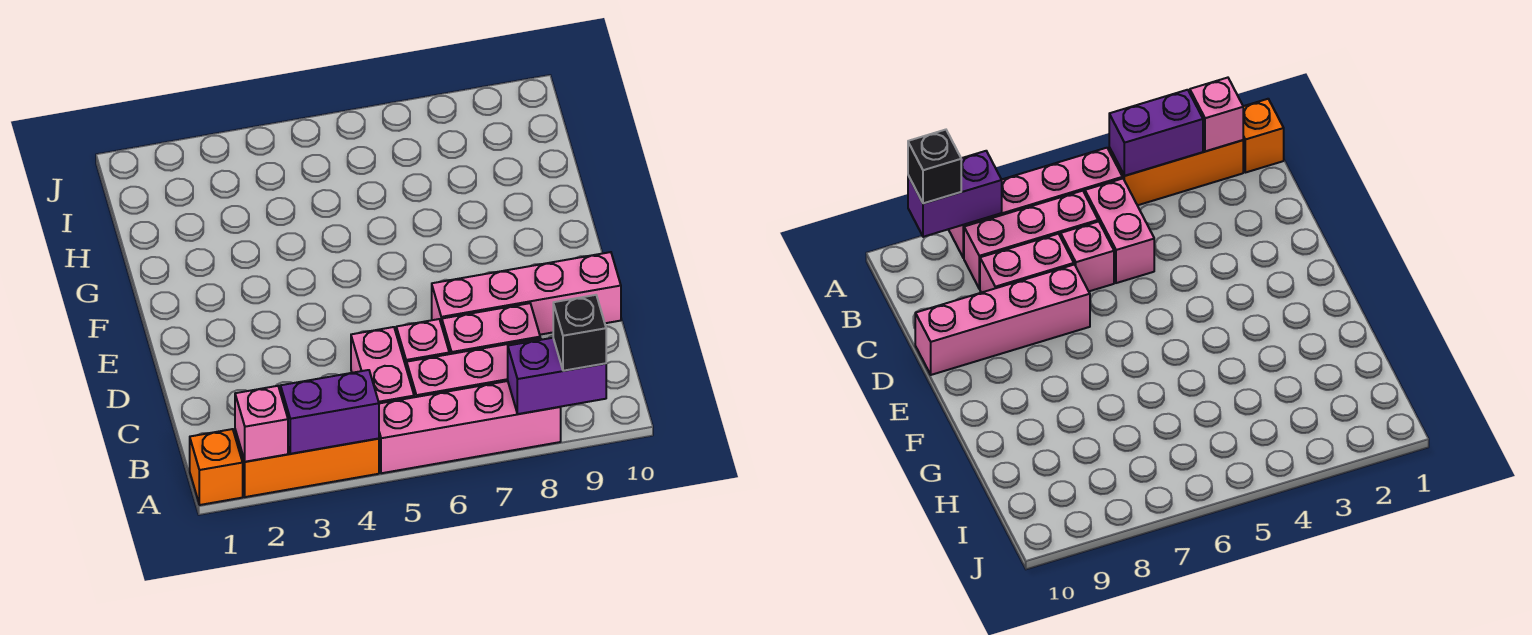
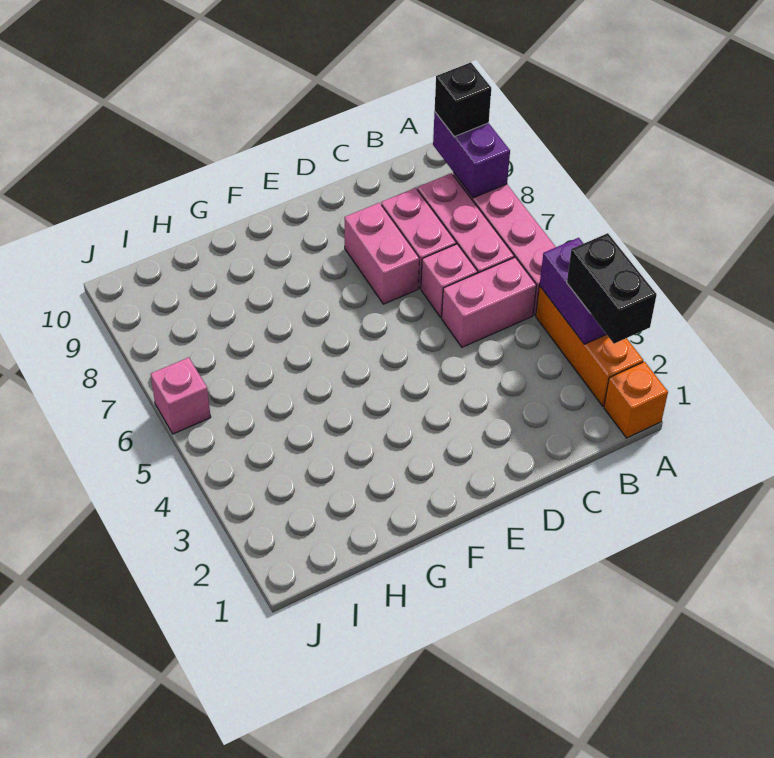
pink brick A2 level 2 -> pink brick J6 level 1
none -> black brick A2:A3 level 3
pink brick D7:D10 level 1 -> pink brick D7:D8 level 1

